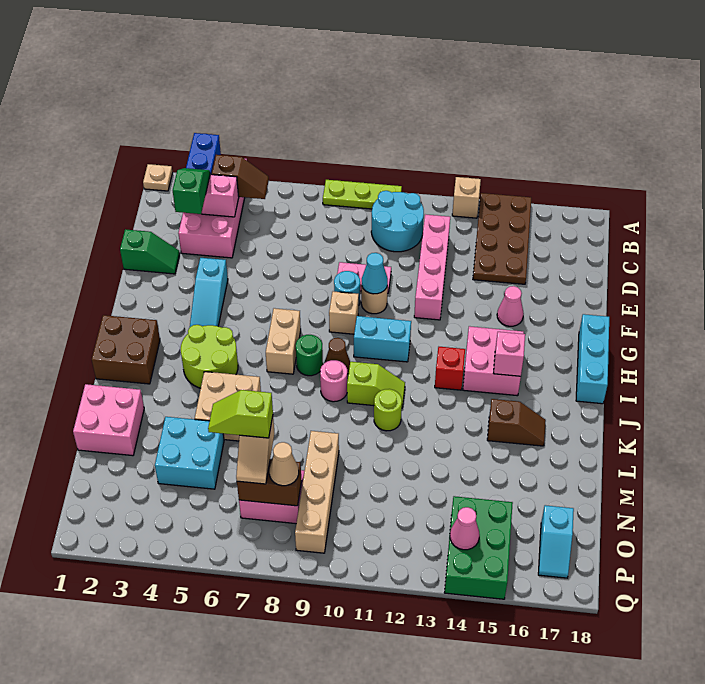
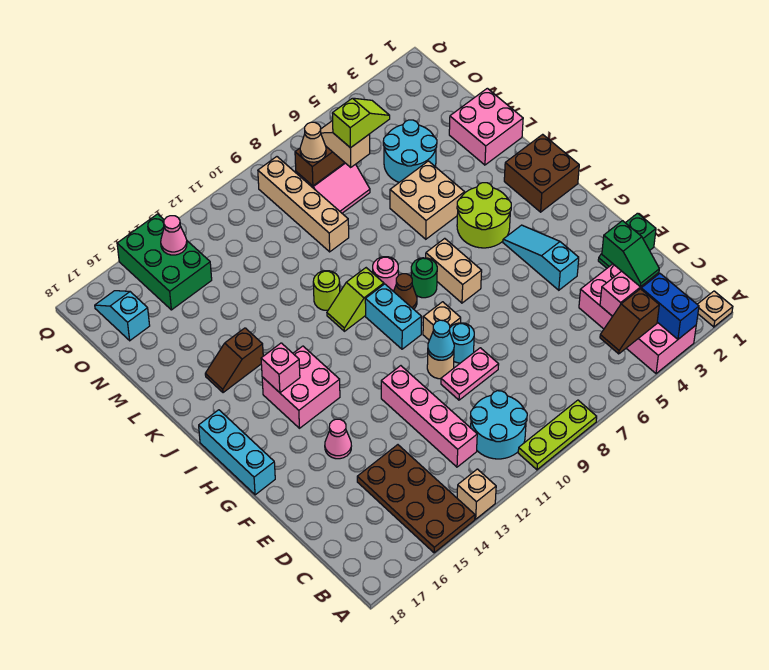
cyan brick H10:H11 level 1 -> cyan brick H10:I10 level 1
red brick I13 level 1 -> none
cyan brick M4:N5 level 1 -> cyan round brick M4:N5 level 1

